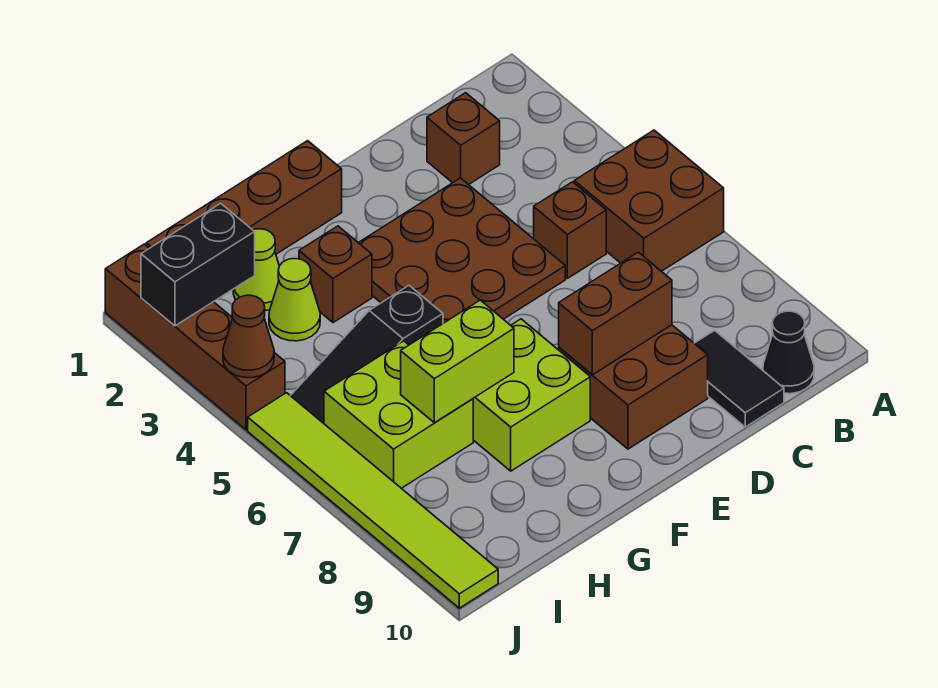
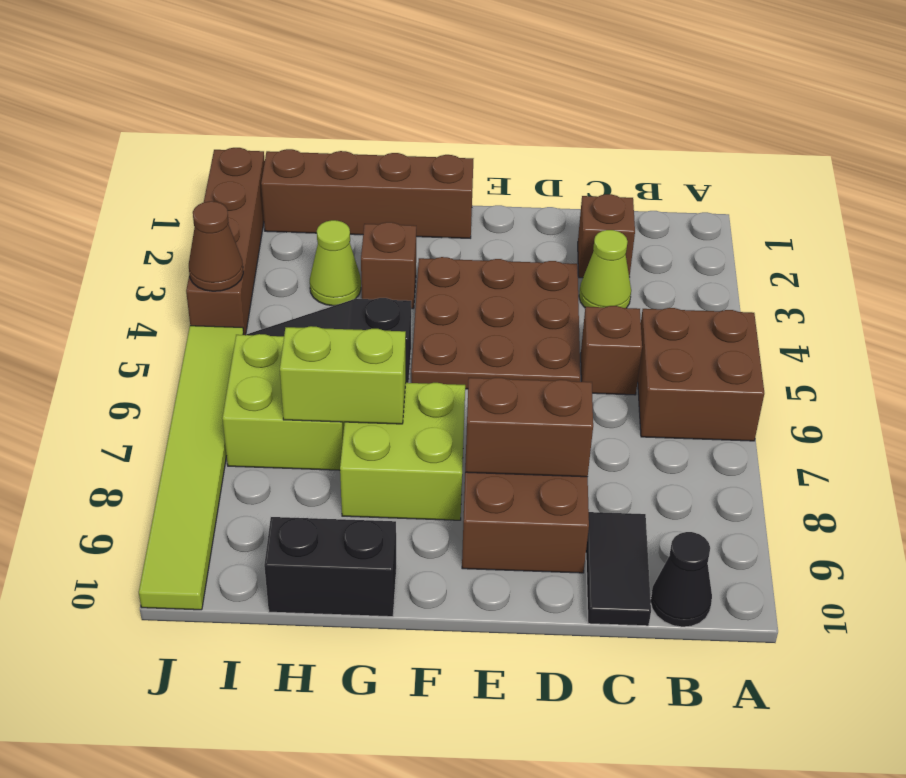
lime cone H2 level 1 -> lime cone C3 level 1
black brick I2:J2 level 2 -> black brick G10:H10 level 1

